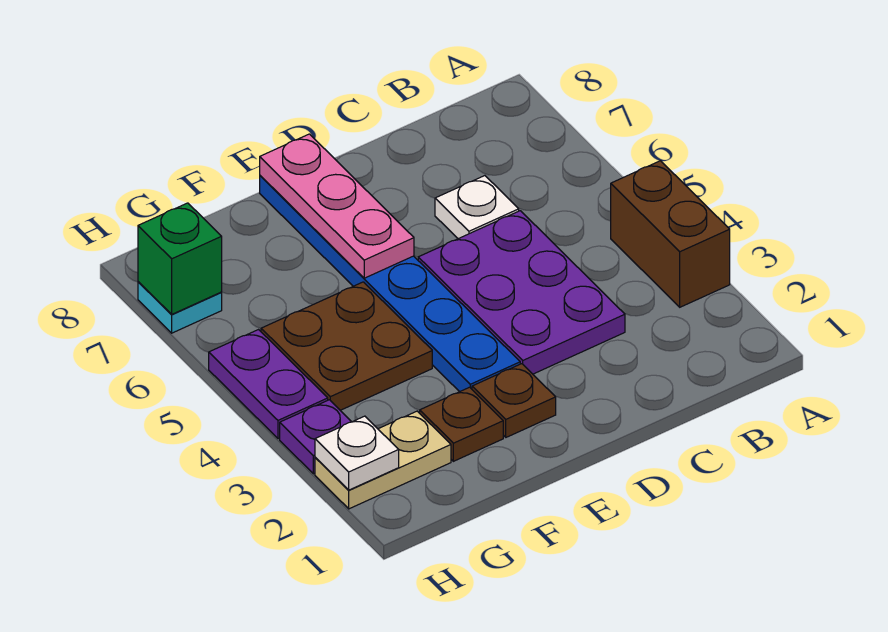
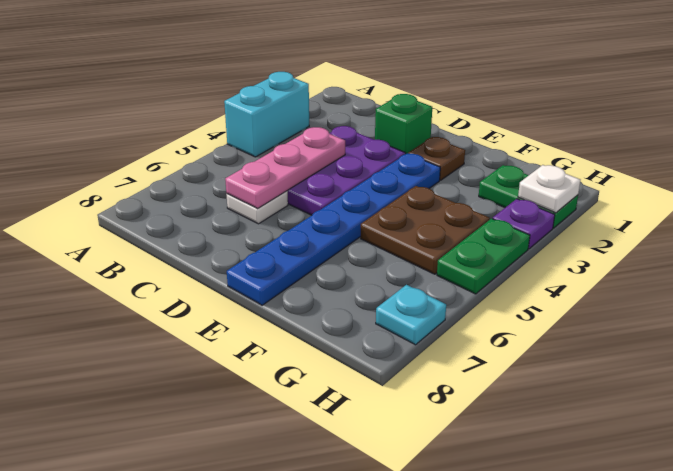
brown brick A3:A4 level 1 -> cyan brick A3:A4 level 1
pink plate E6:E8 level 2 -> pink plate C4:C6 level 2
brown plate F2 level 1 -> none
tan plate G2:H2 level 1 -> green plate G2:H2 level 1
purple plate H4:H5 level 1 -> green plate H4:H5 level 1
green brick H7 level 2 -> green brick D2 level 1

